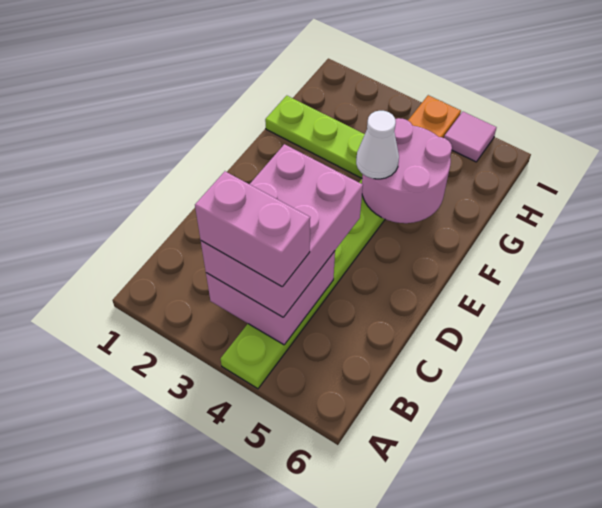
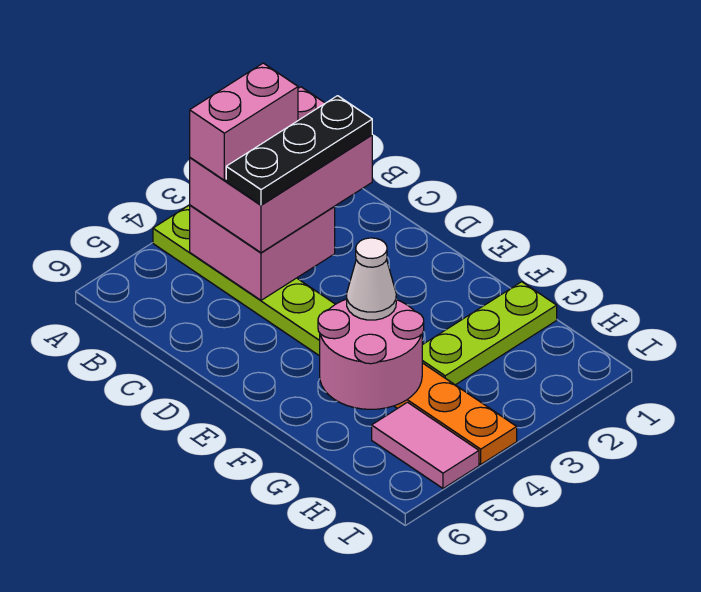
pink brick B3:D4 level 3 -> pink brick B2:C4 level 3
none -> black plate C2:C4 level 4
pink tile I5 level 1 -> pink tile H5:I5 level 1

